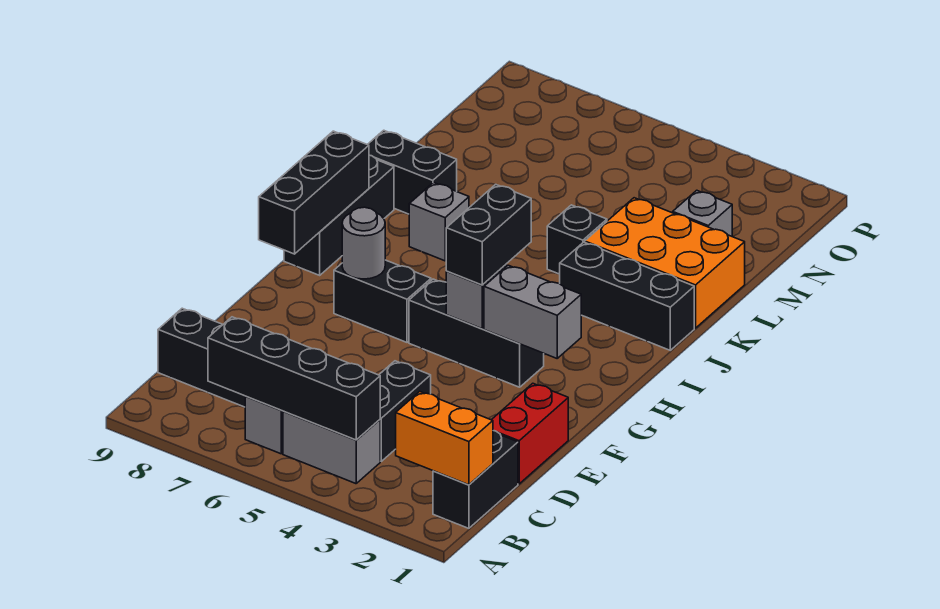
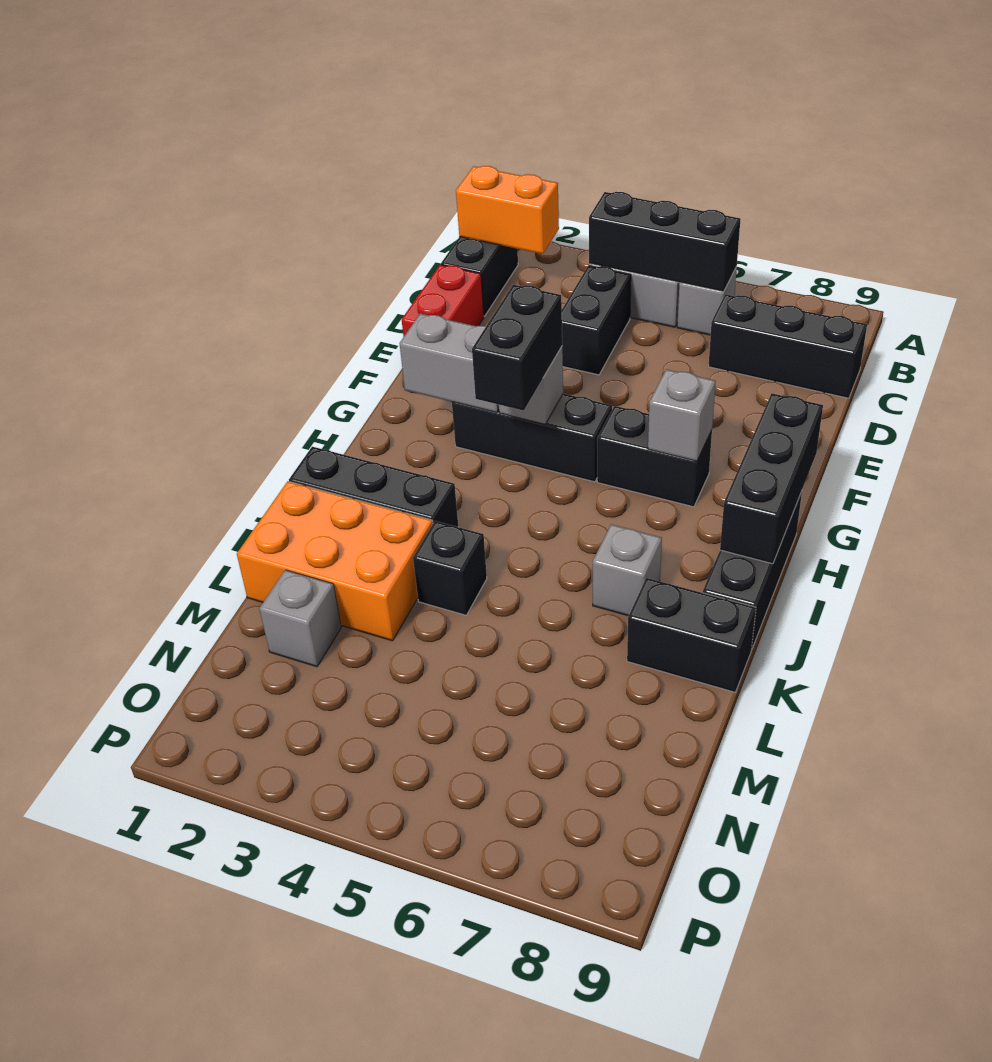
black brick B4:B7 level 2 -> black brick B4:B6 level 2
grey round brick G7 level 2 -> grey brick G7 level 2

